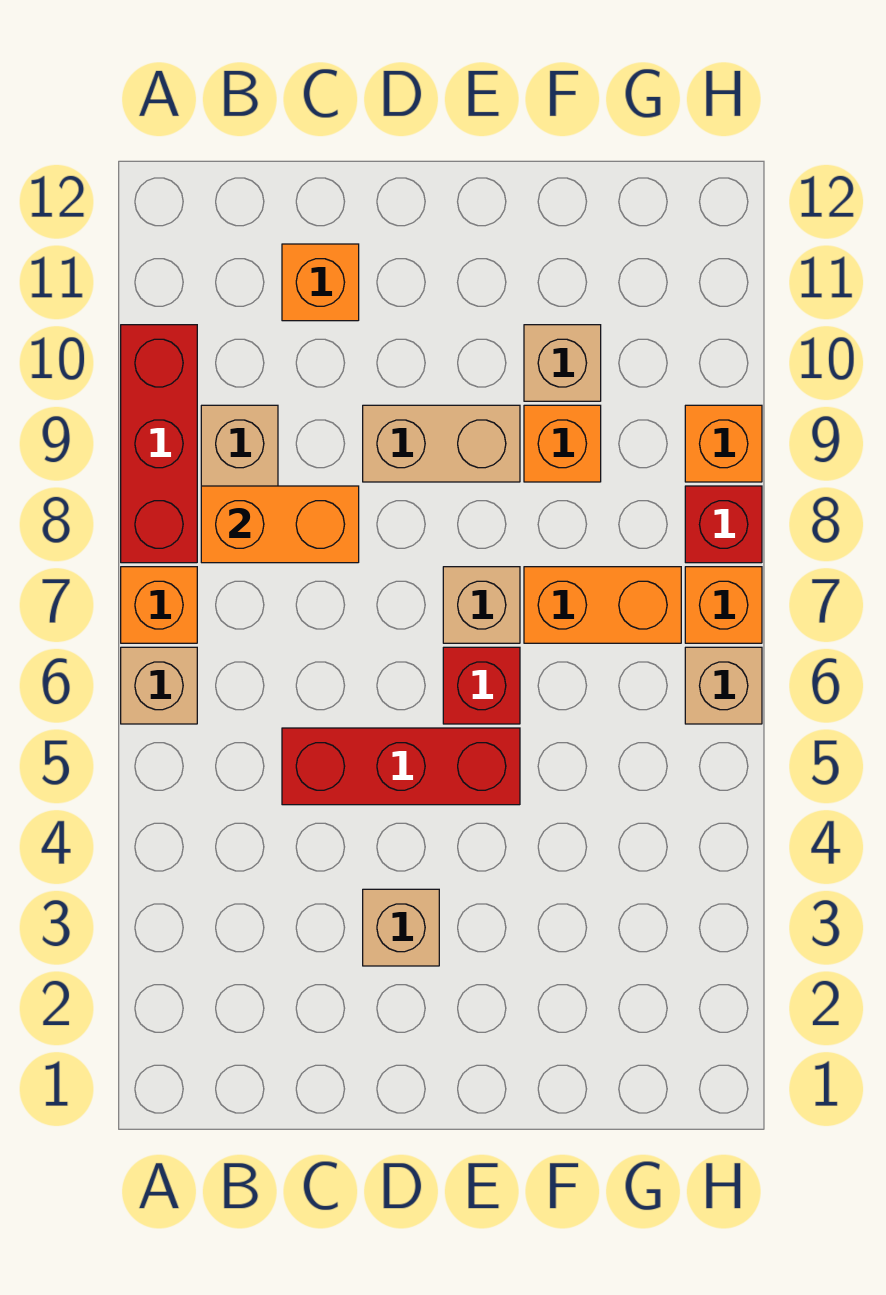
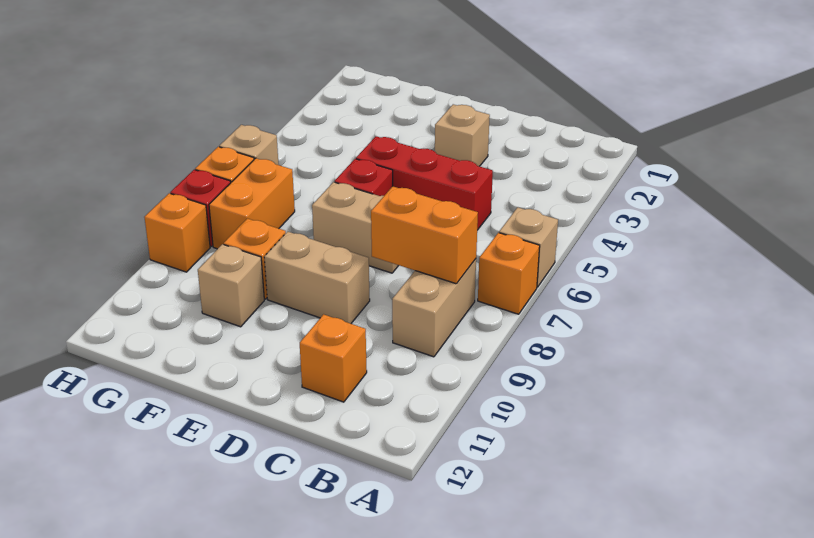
red brick A8:A10 level 1 -> none
tan brick E7 level 1 -> tan brick D7:E7 level 1
orange brick F7:G7 level 1 -> orange brick G7:G8 level 1

